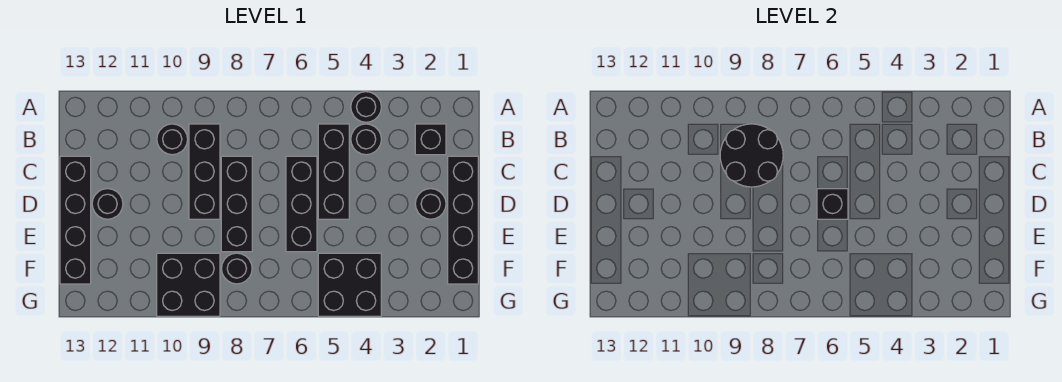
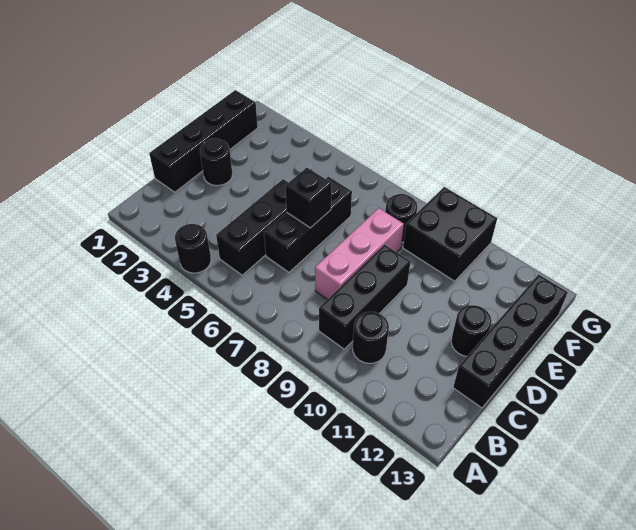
black brick B2 level 1 -> none
black round brick B4 level 1 -> none
black round brick B8:C9 level 2 -> none
black brick C8:E8 level 1 -> pink brick C8:E8 level 1
black brick F4:G5 level 1 -> none

